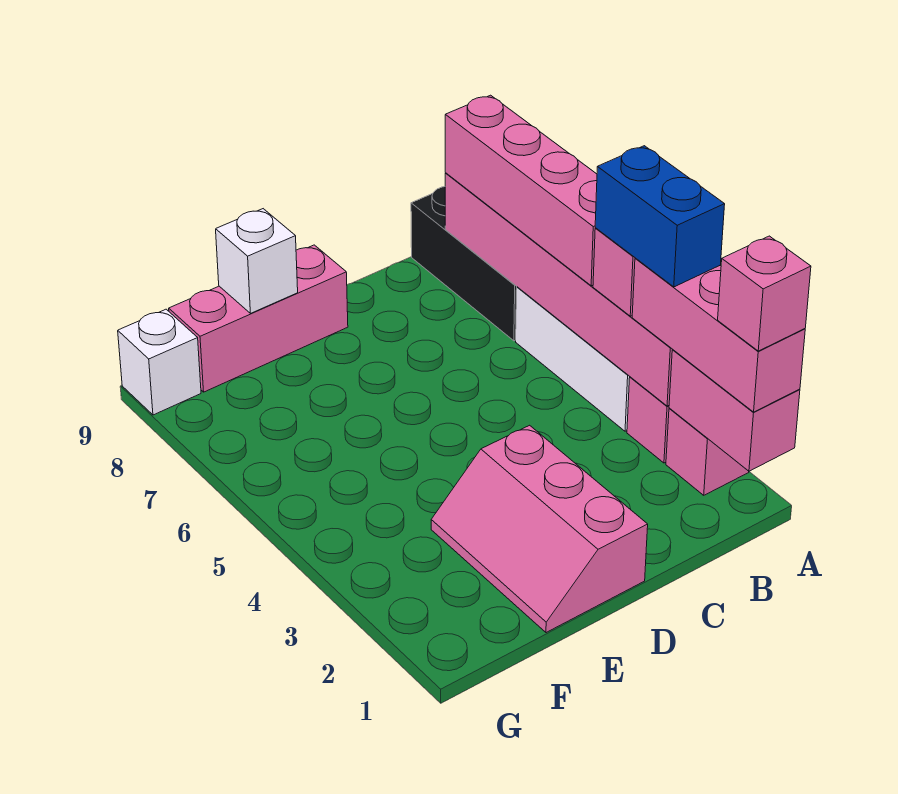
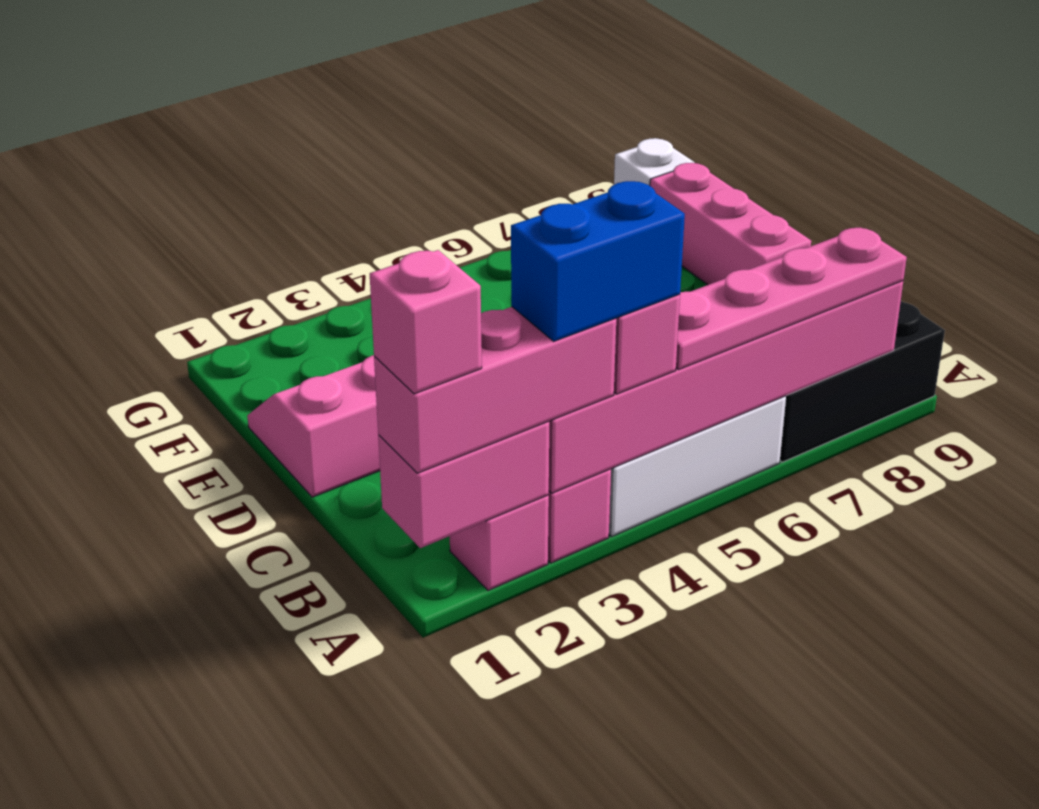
pink brick A5:A8 level 3 -> pink plate A5:A8 level 3
white brick E9 level 2 -> none

